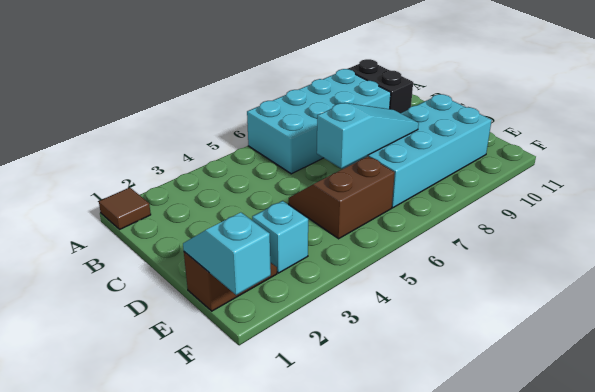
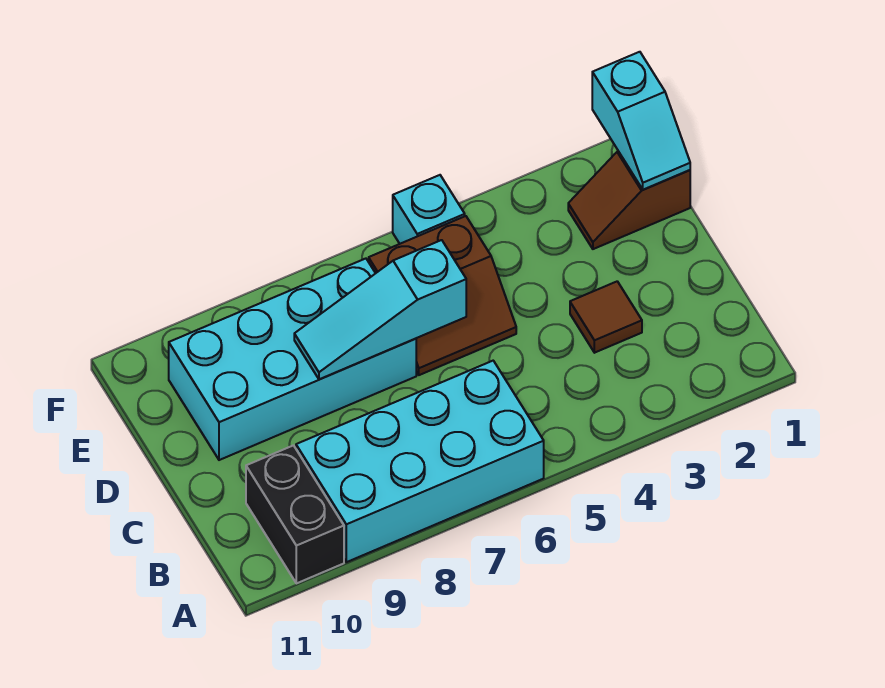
brown tile A1 level 1 -> brown tile C3 level 1
cyan brick E3 level 1 -> cyan brick F5 level 1

